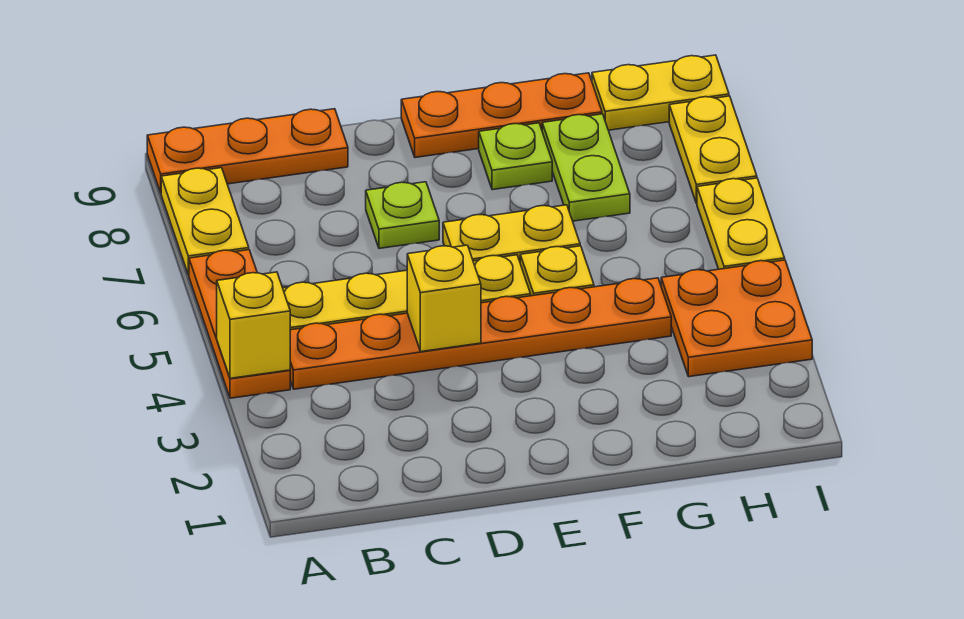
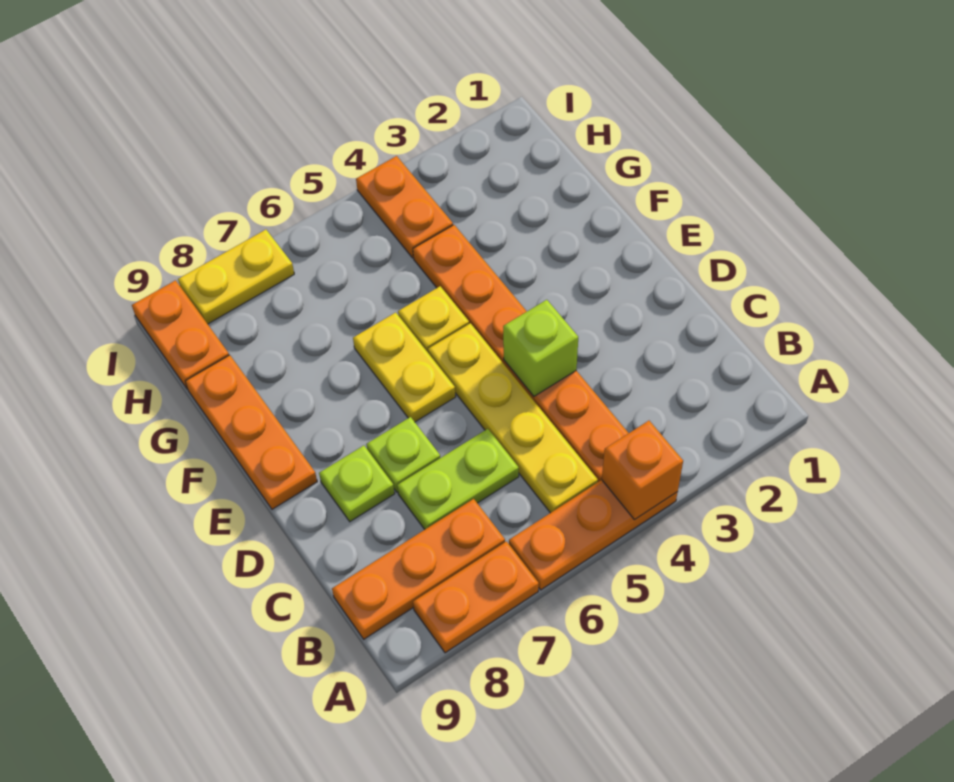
yellow brick A4 level 2 -> orange brick A4 level 2
yellow plate A7:A8 level 1 -> orange plate A7:A8 level 1
orange plate A9:C9 level 1 -> orange plate B7:B9 level 1
yellow brick D4 level 2 -> lime brick D4 level 2
lime plate F8 level 1 -> lime plate D8 level 1
lime plate G7:G8 level 1 -> lime plate C6:C7 level 1
orange plate H3:I4 level 1 -> orange plate H4:I4 level 1
yellow plate H9:I9 level 1 -> orange plate H9:I9 level 1
yellow plate I5:I6 level 1 -> none

